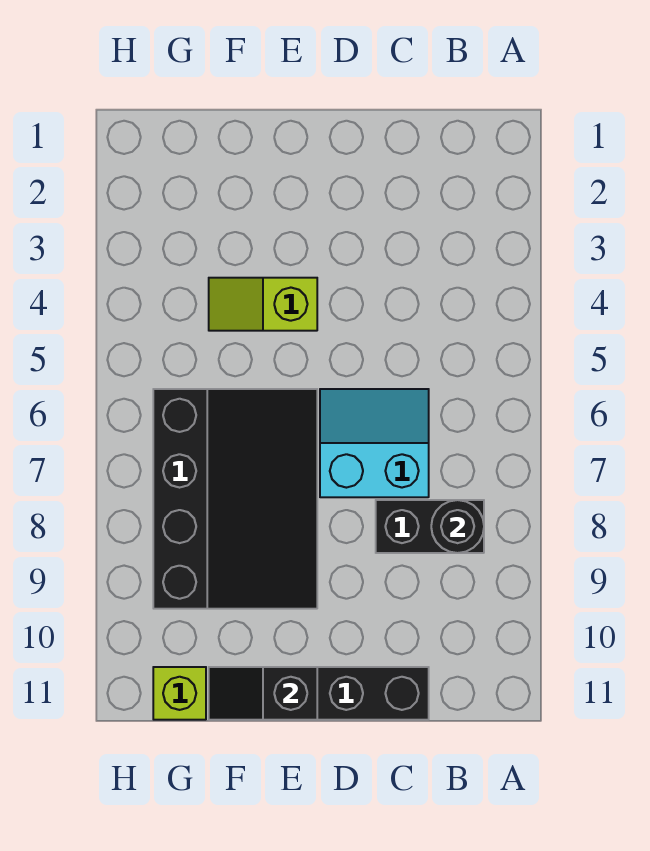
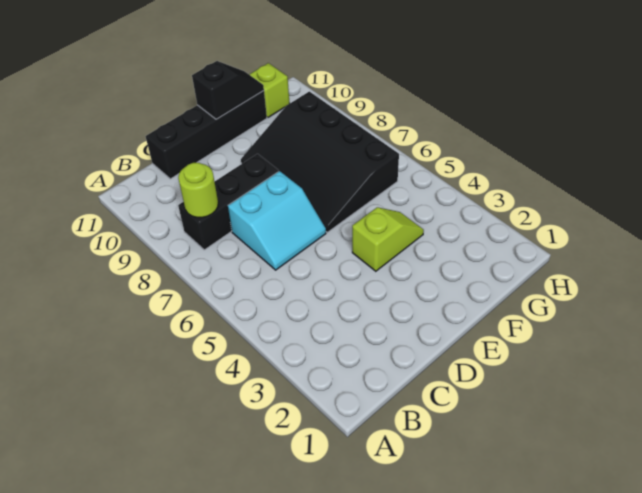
black brick B8:C8 level 1 -> black brick B8:D8 level 1
black round brick B8 level 2 -> lime round brick B8 level 2

